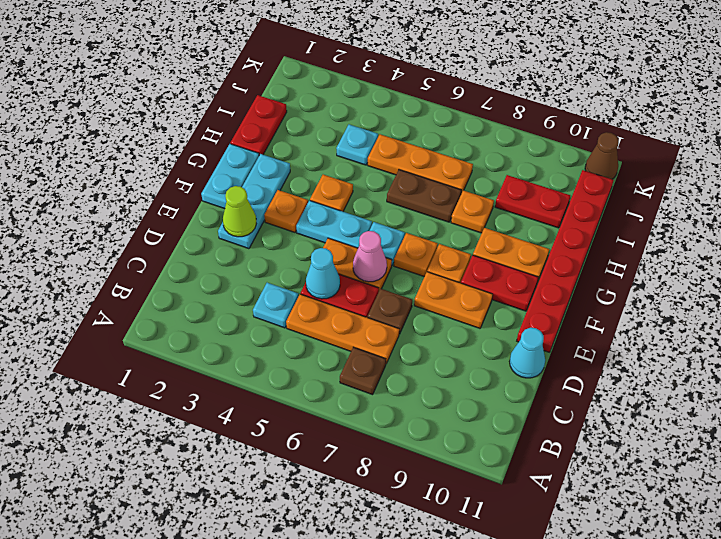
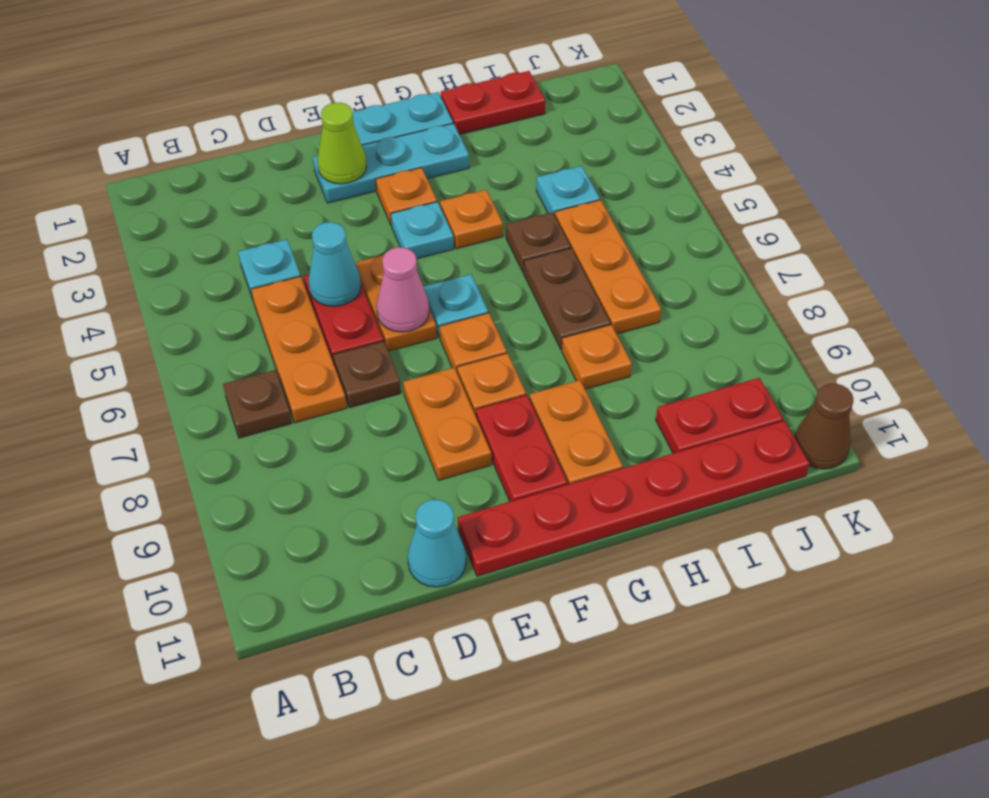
cyan plate F4:F5 level 1 -> cyan plate F4 level 1
none -> brown plate H5 level 1
red plate I9:I10 level 1 -> red plate I10:J10 level 1

